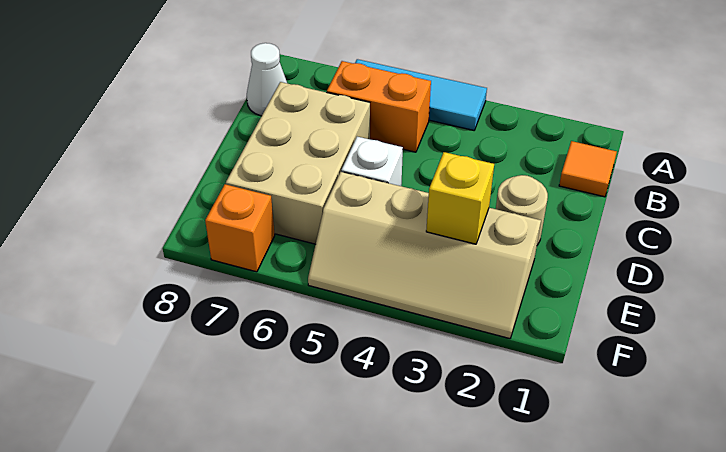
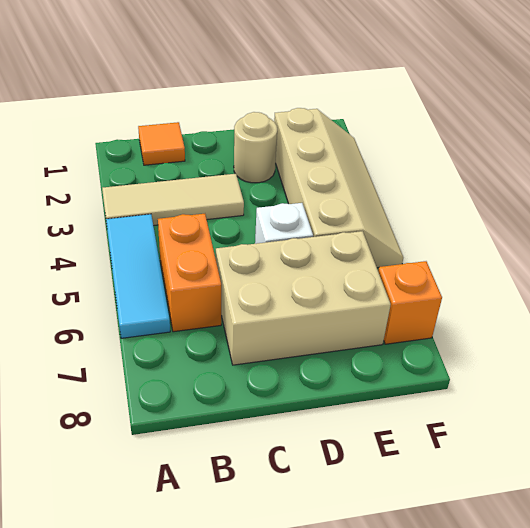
none -> tan tile A3:C3 level 1
white cone B8 level 1 -> none
yellow brick E3 level 2 -> none

